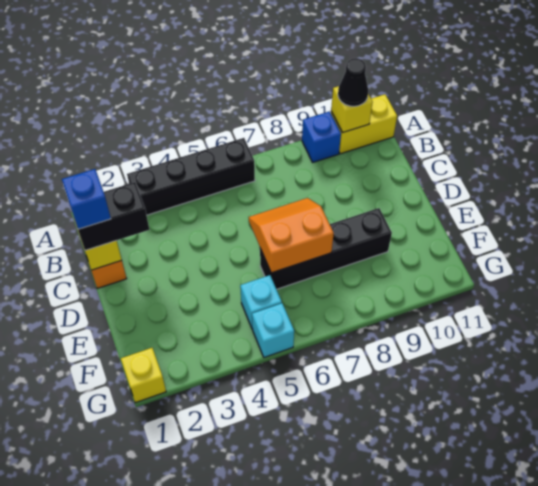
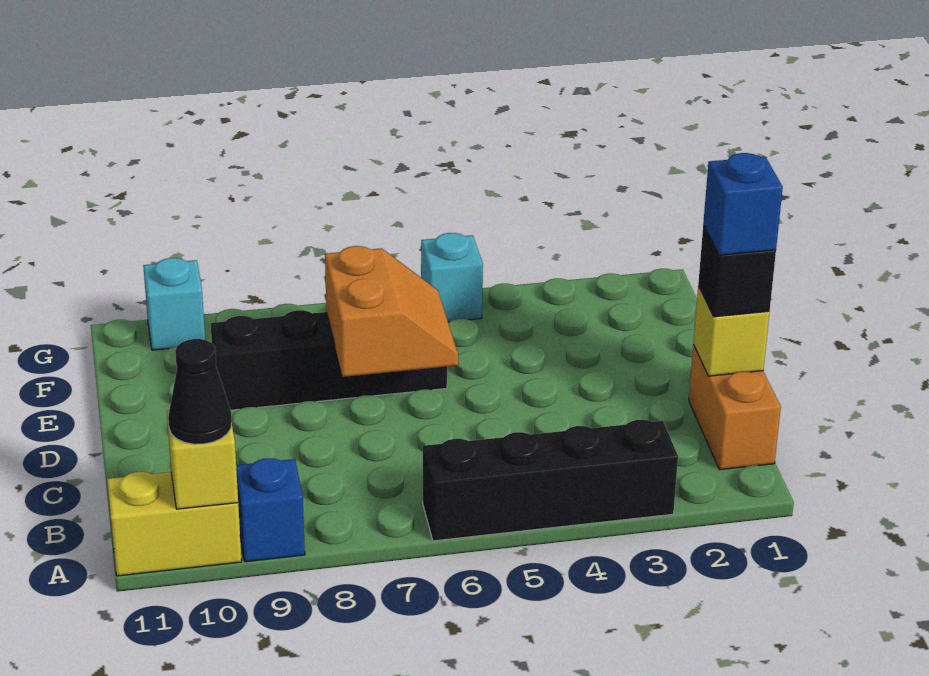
black brick C1:C2 level 3 -> black brick C1 level 3
orange slope D6:E7 level 2 top E -> orange slope D6:E7 level 2 top 7
cyan brick F5 level 1 -> cyan brick G10 level 1
yellow brick G1 level 1 -> none

